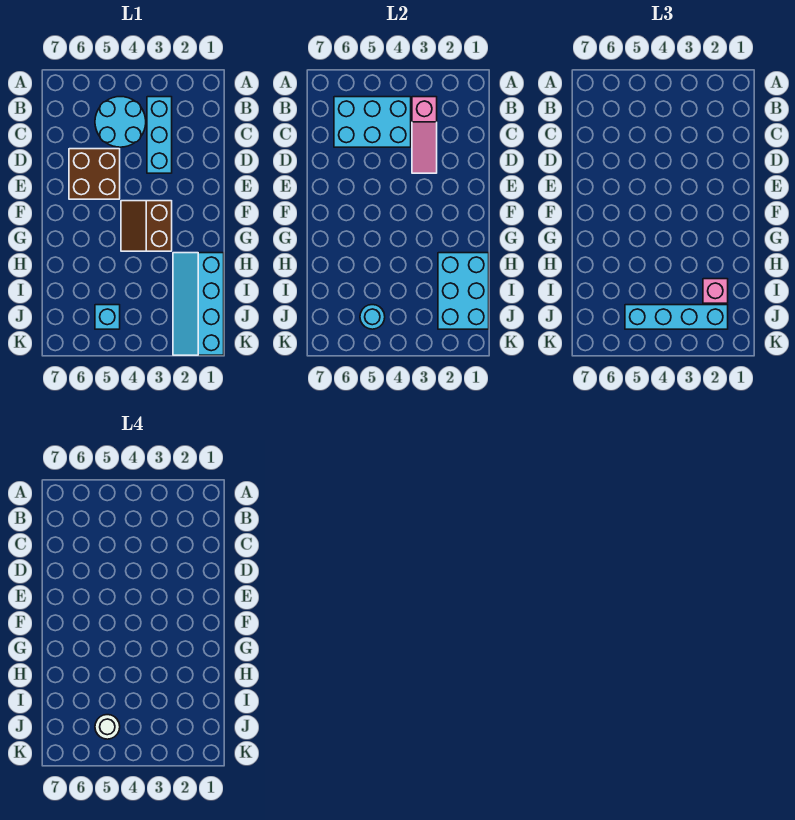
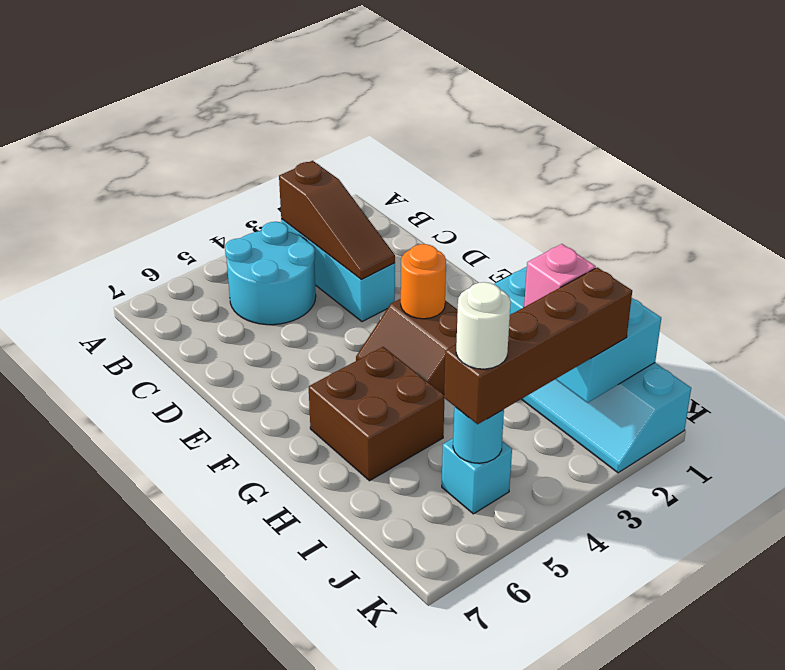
pink slope B3:D3 level 2 top B -> brown slope B3:D3 level 2 top B
cyan brick B4:C6 level 2 -> none
brown brick D5:E6 level 1 -> brown brick G5:H6 level 1
none -> orange round brick F3 level 2
cyan brick J2:J5 level 3 -> brown brick J2:J5 level 3

